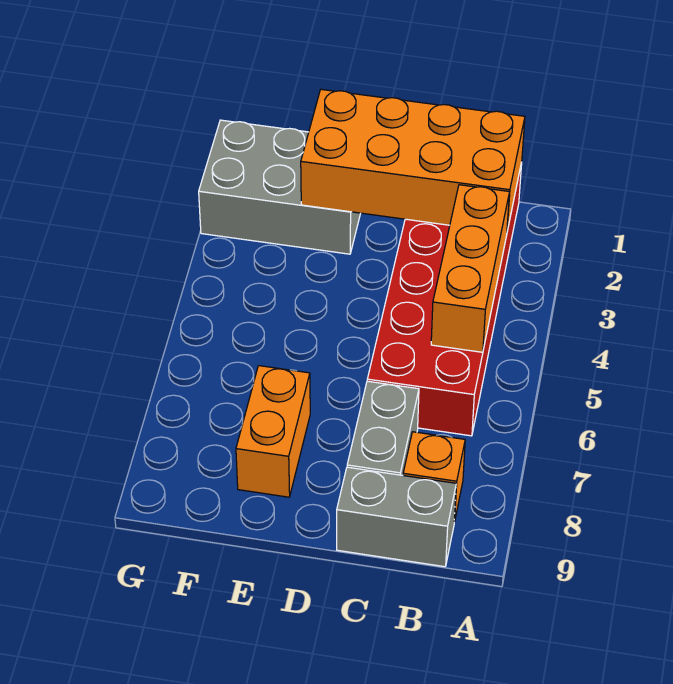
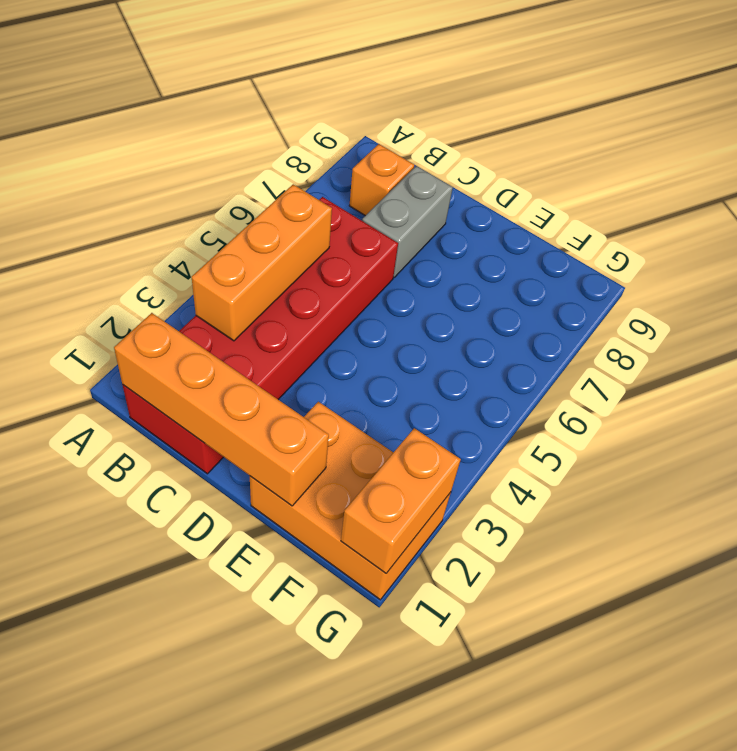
orange brick B1:E2 level 2 -> orange brick B1:E1 level 2
grey brick B9:C9 level 1 -> none
grey brick E1:G2 level 1 -> orange brick E1:G2 level 1
orange brick E7:E8 level 1 -> orange brick G1:G2 level 2

